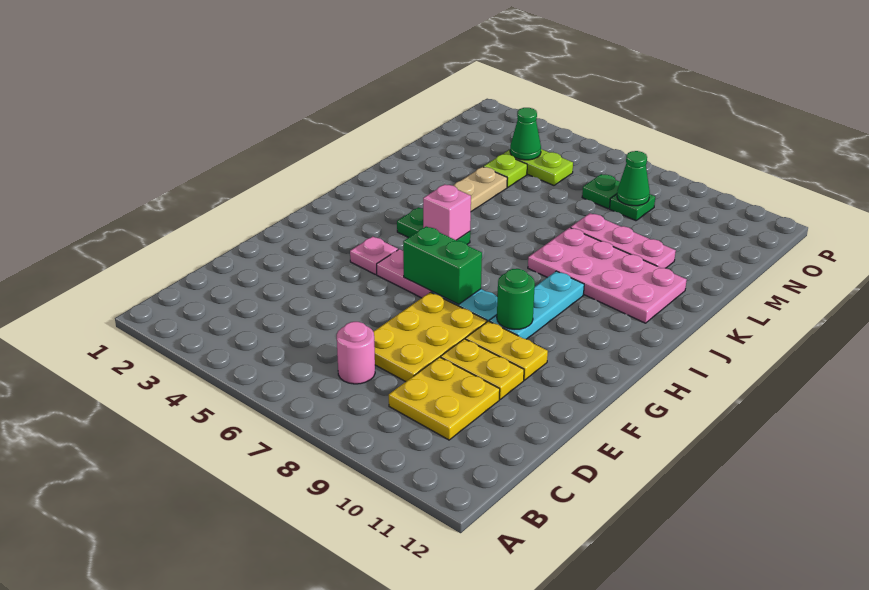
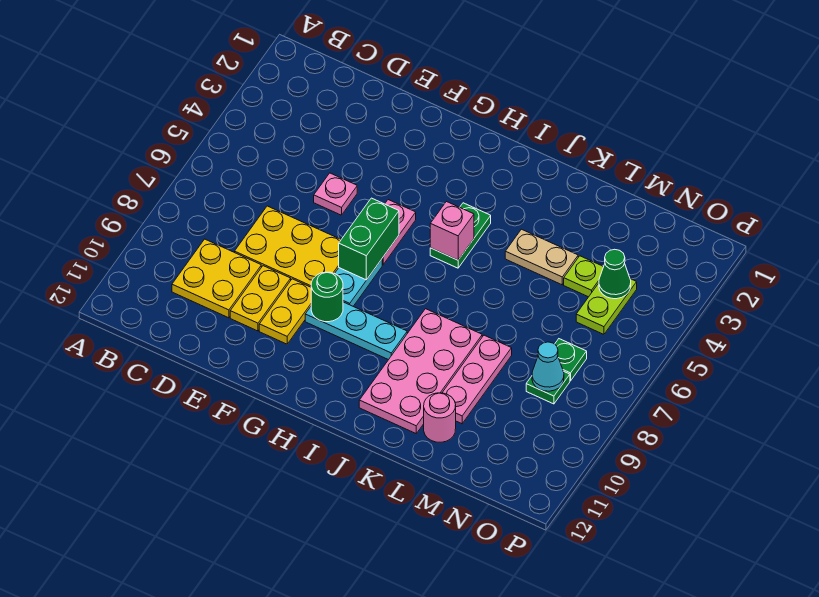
pink round brick C7 level 1 -> pink round brick L11 level 1
pink plate G4 level 1 -> pink plate E5 level 1
green cone N8 level 2 -> cyan cone N8 level 2

